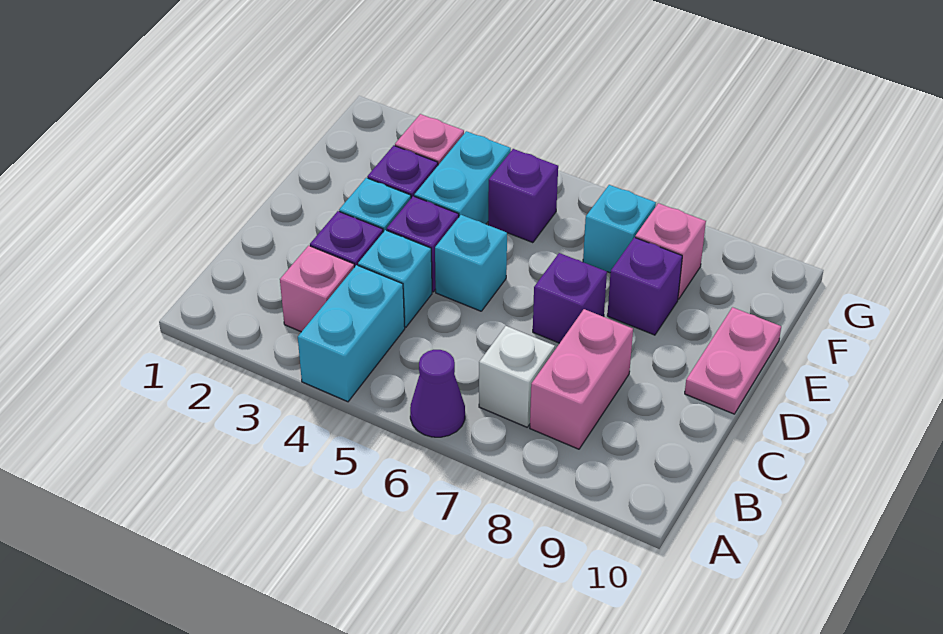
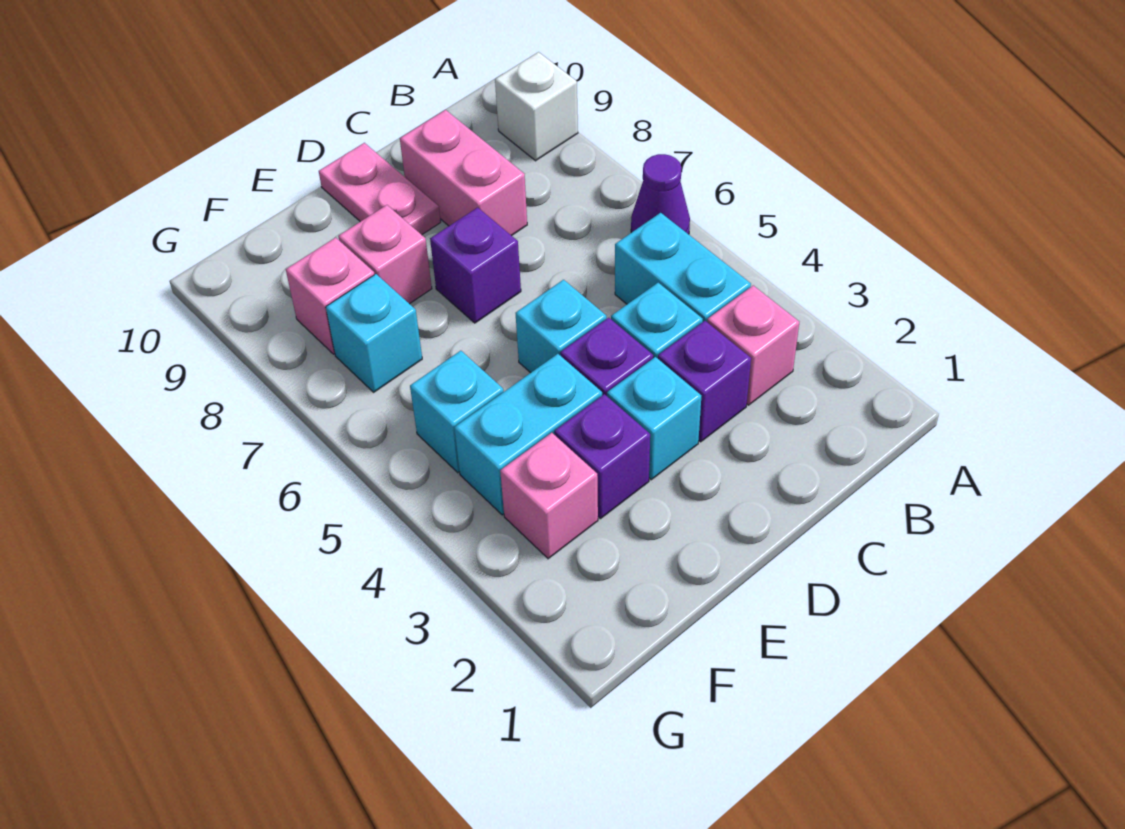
cyan brick A4:B4 level 1 -> cyan brick B4:B5 level 1
white brick B7 level 1 -> white brick A9 level 1
pink brick B8:C8 level 1 -> pink brick C8:C9 level 1
pink plate D10:E10 level 1 -> pink plate D9:D10 level 1
purple brick E8 level 1 -> pink brick E8 level 1
purple brick F5 level 1 -> cyan brick F5 level 1

